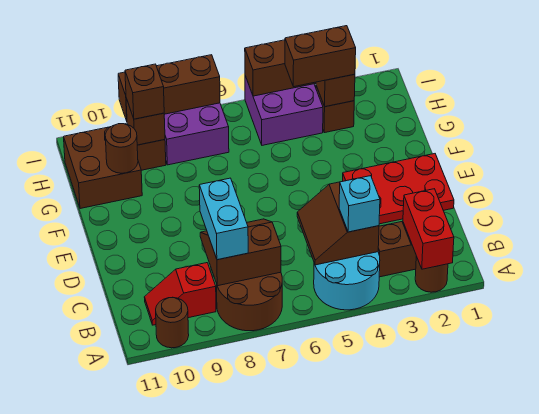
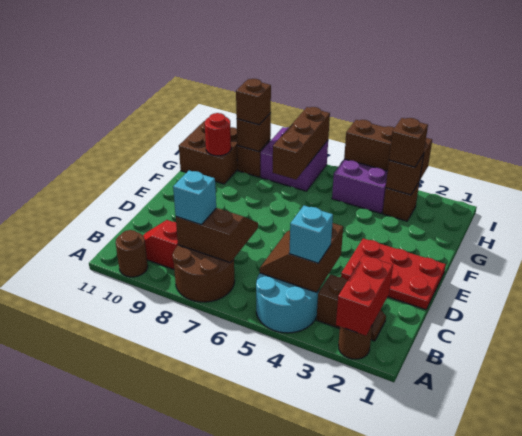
cyan brick B8:C8 level 3 -> cyan brick B8 level 3
brown round brick G10 level 2 -> red round brick G10 level 2
brown brick H3:H4 level 3 -> brown brick H3 level 3
brown brick I7:I9 level 2 -> brown brick G7:I7 level 2

